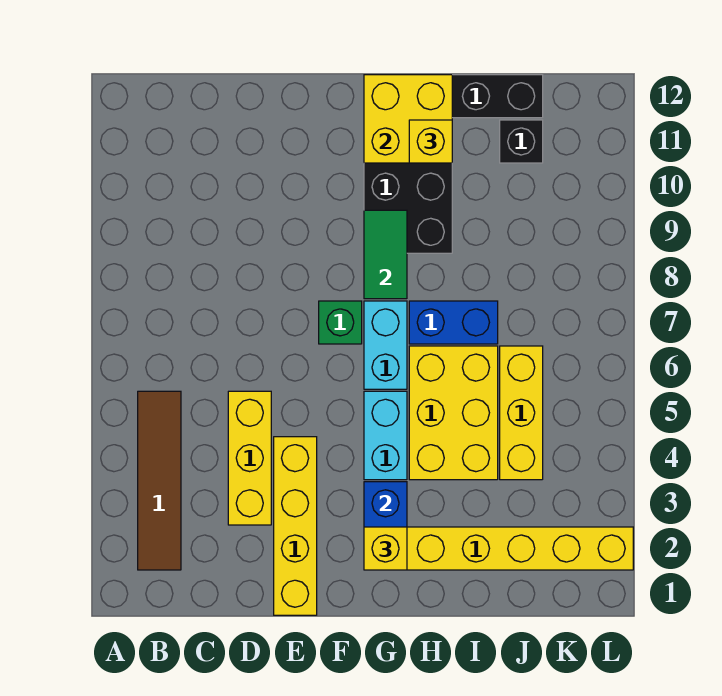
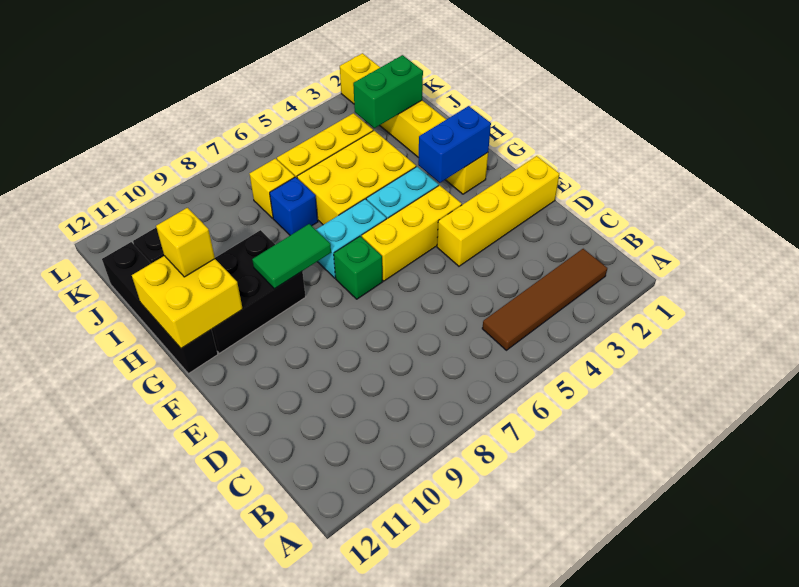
yellow brick D3:D5 level 1 -> yellow brick F4:F6 level 1
yellow brick G2 level 3 -> yellow brick J7 level 1
blue brick H7:I7 level 1 -> blue brick I7 level 1
none -> green brick J2:J3 level 2

